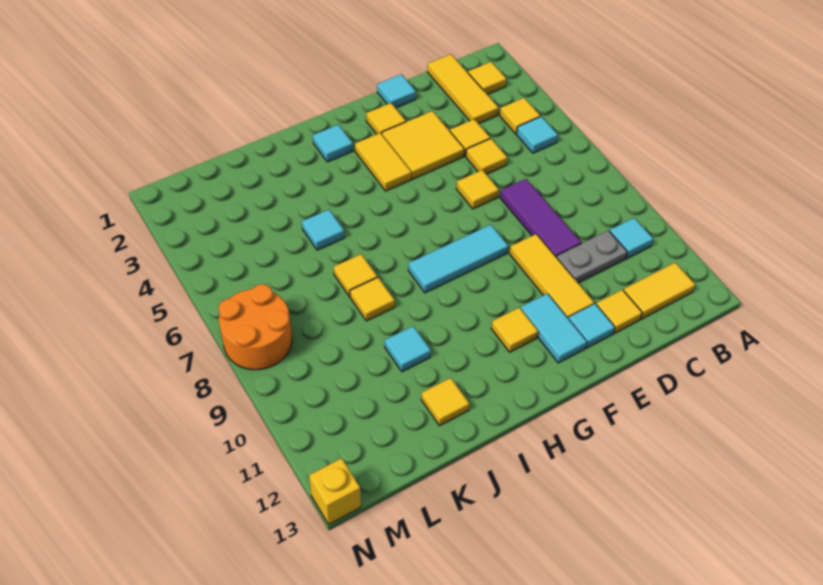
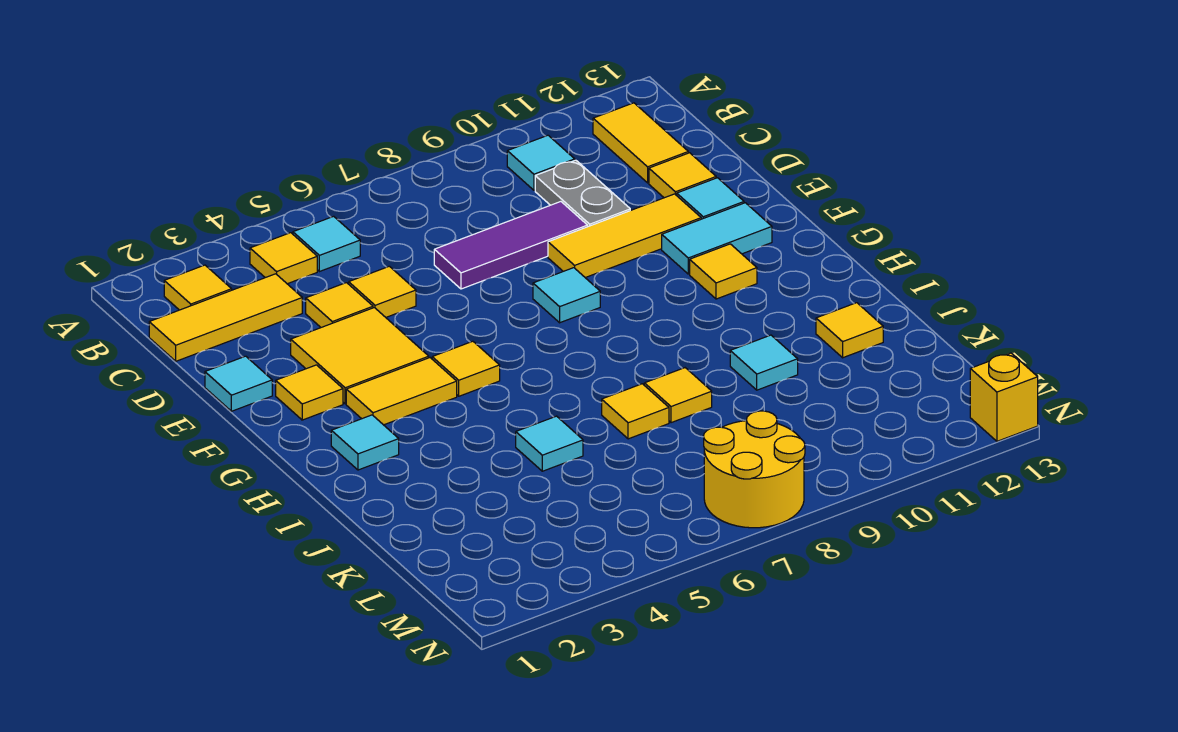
yellow tile E6 level 1 -> yellow tile G5 level 1
cyan tile F8:H8 level 1 -> cyan tile F8 level 1
orange round brick M7:N8 level 1 -> yellow round brick M7:N8 level 1

